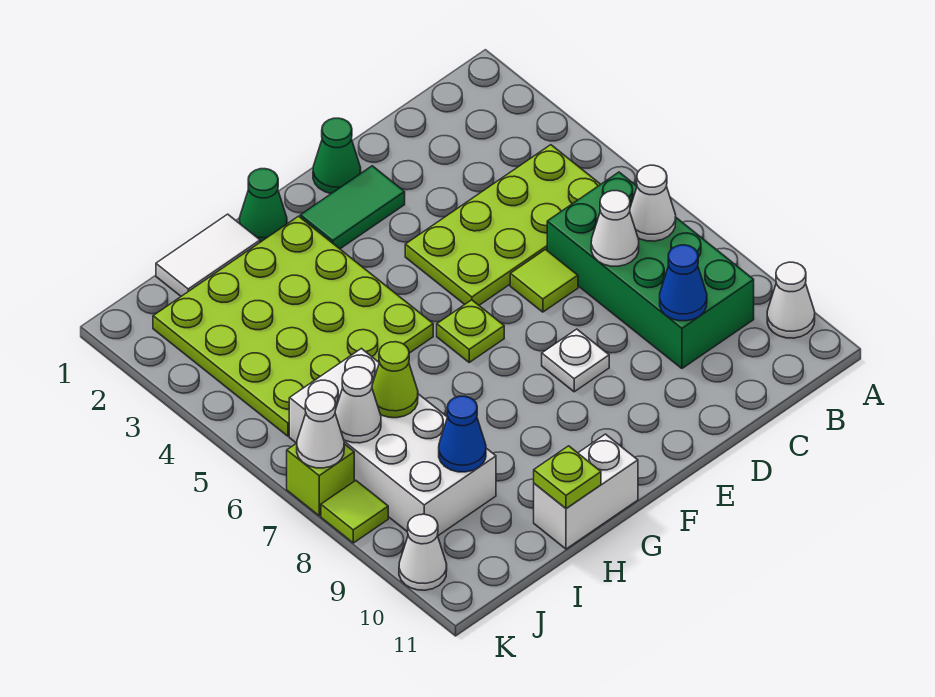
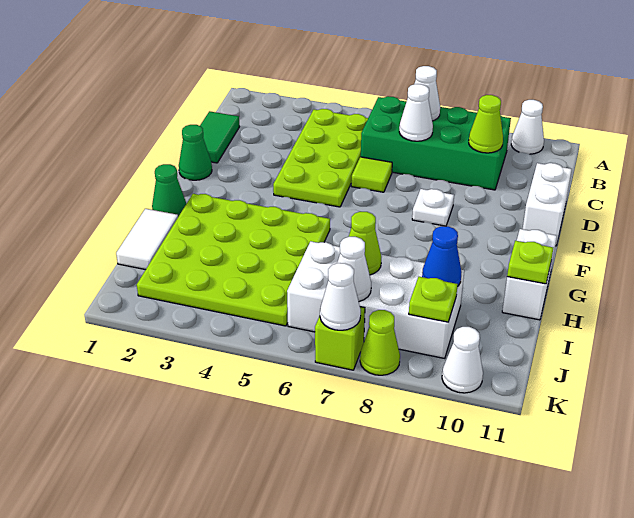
blue cone C9 level 2 -> lime cone C9 level 2
none -> white brick D11:E11 level 1
green tile E2:F2 level 1 -> green tile C1:D1 level 1
lime plate F6 level 1 -> lime plate J9 level 2
lime tile K8 level 1 -> lime cone K8 level 1

